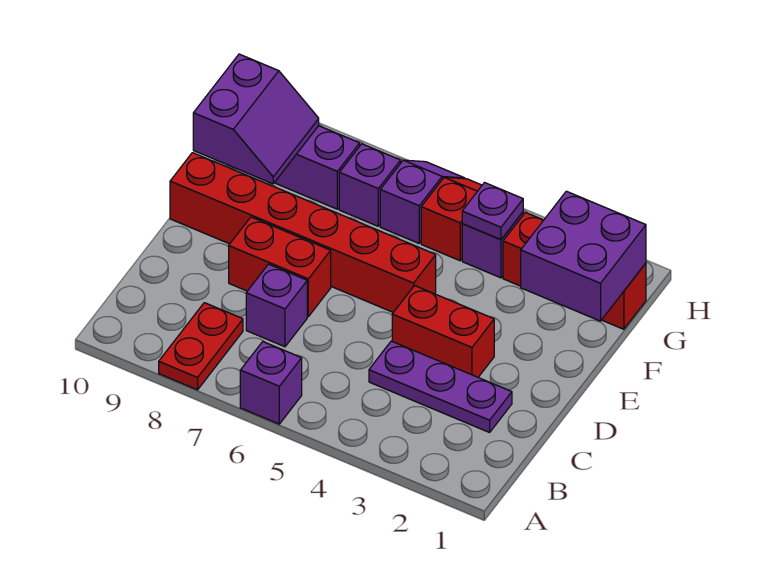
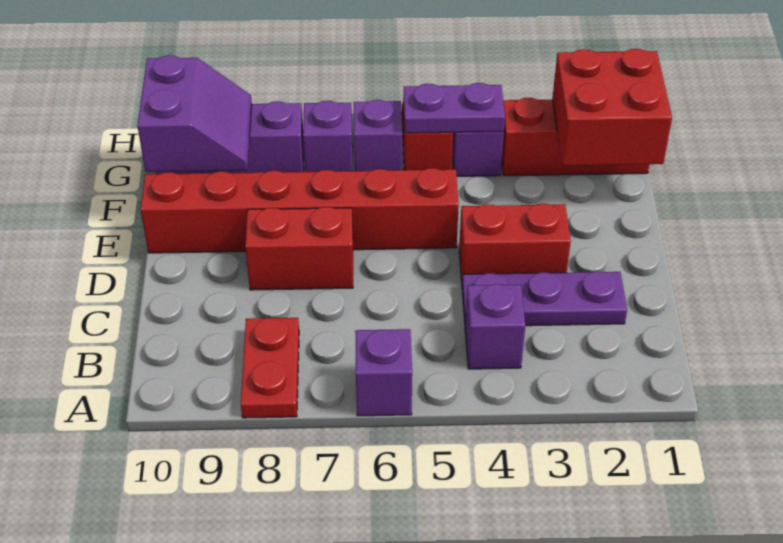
purple brick C7 level 1 -> purple brick B4 level 1
purple brick F1:G2 level 2 -> red brick F1:G2 level 2
purple plate G4 level 2 -> purple plate G4:G5 level 2

